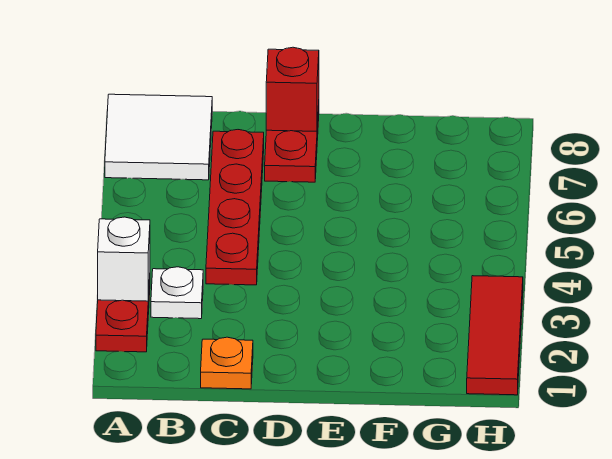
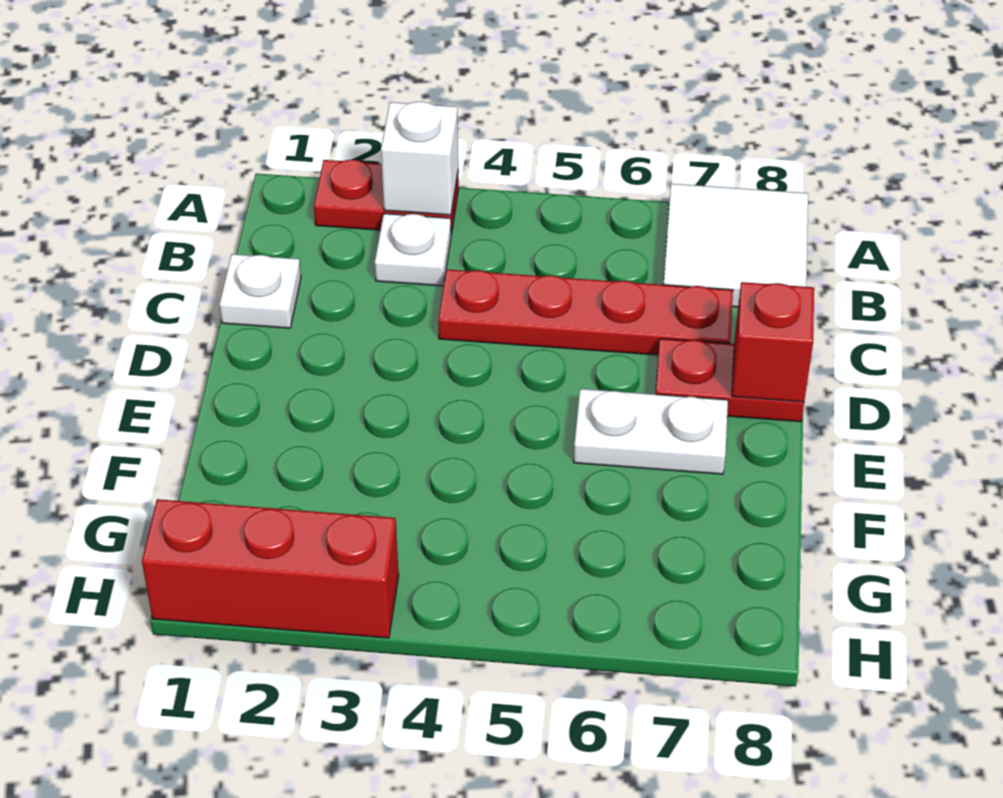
orange plate C1 level 1 -> white plate C1 level 1
none -> white plate E6:E7 level 1
red tile H1:H3 level 1 -> red brick H1:H3 level 1

